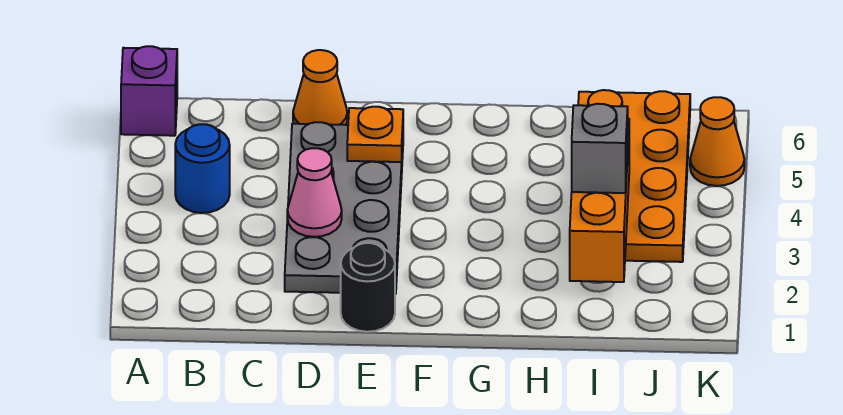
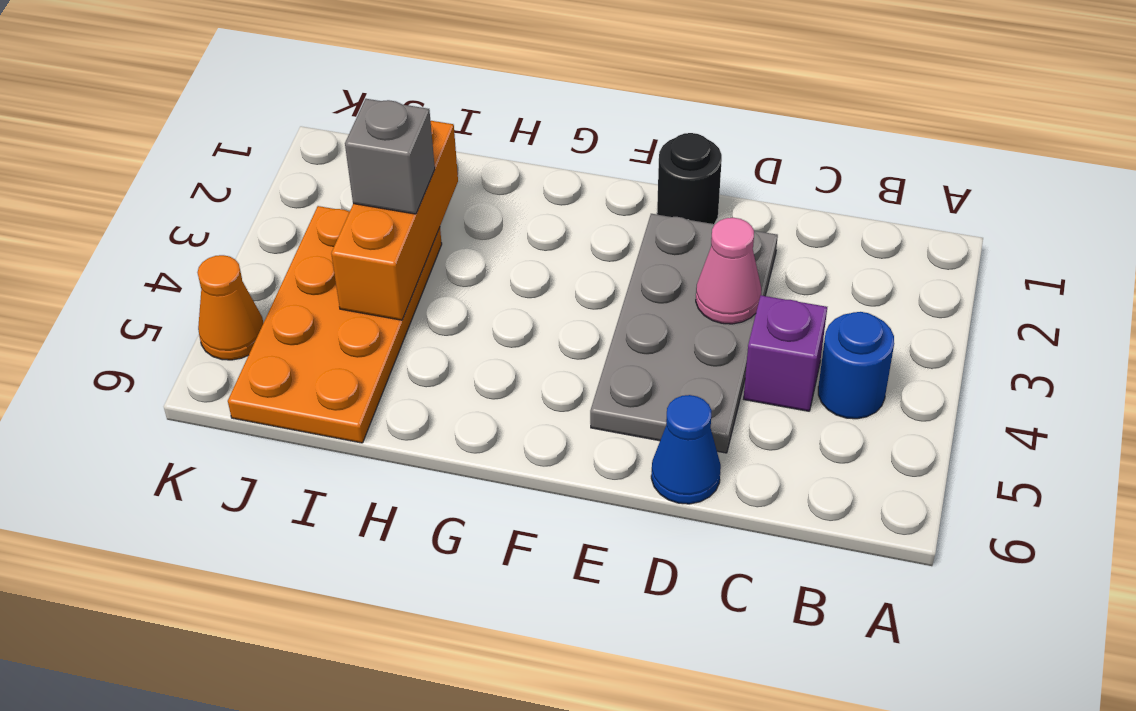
purple brick A6 level 1 -> purple brick C4 level 1
orange cone D6 level 1 -> blue cone D6 level 1
orange plate E5 level 2 -> none

